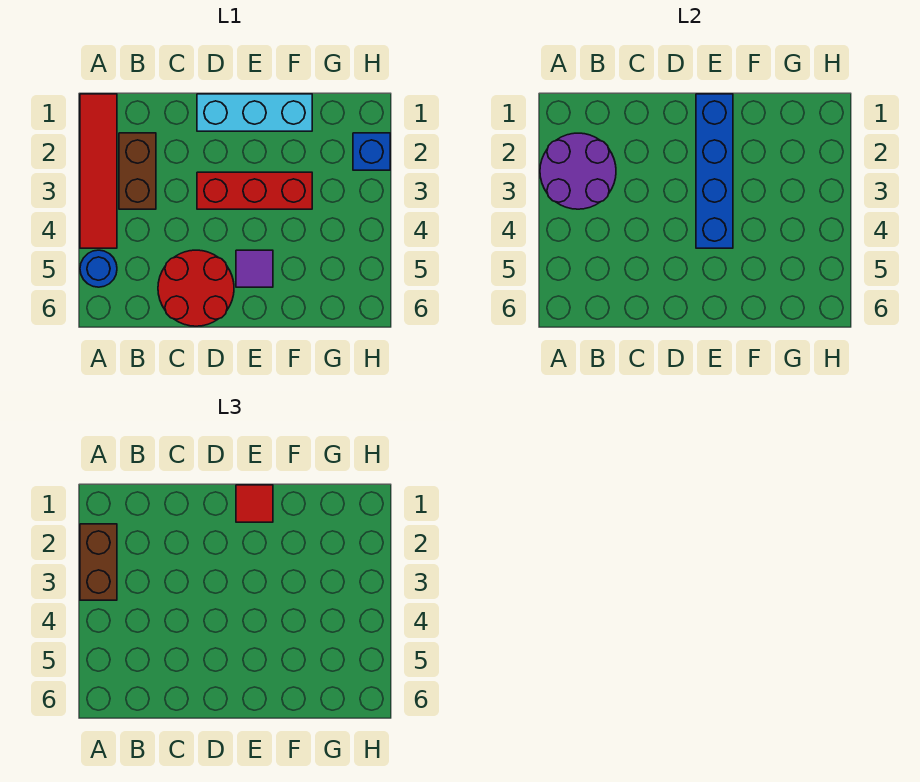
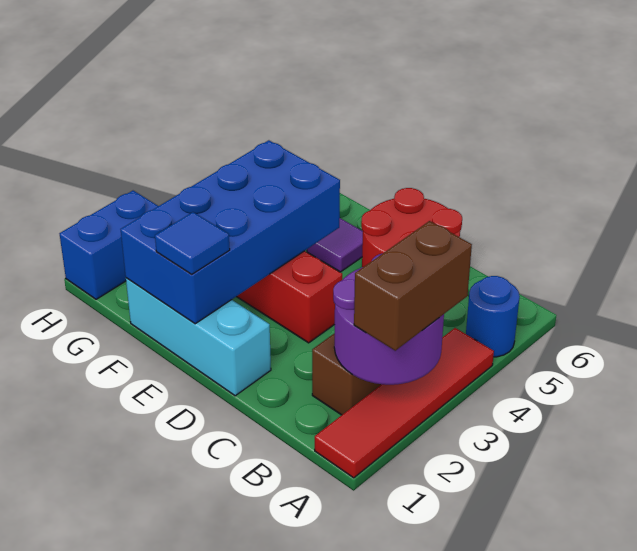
blue brick E1:E4 level 2 -> blue brick E1:F4 level 2
red tile E1 level 3 -> blue tile E1 level 3
blue brick H2 level 1 -> blue brick H1:H2 level 1

